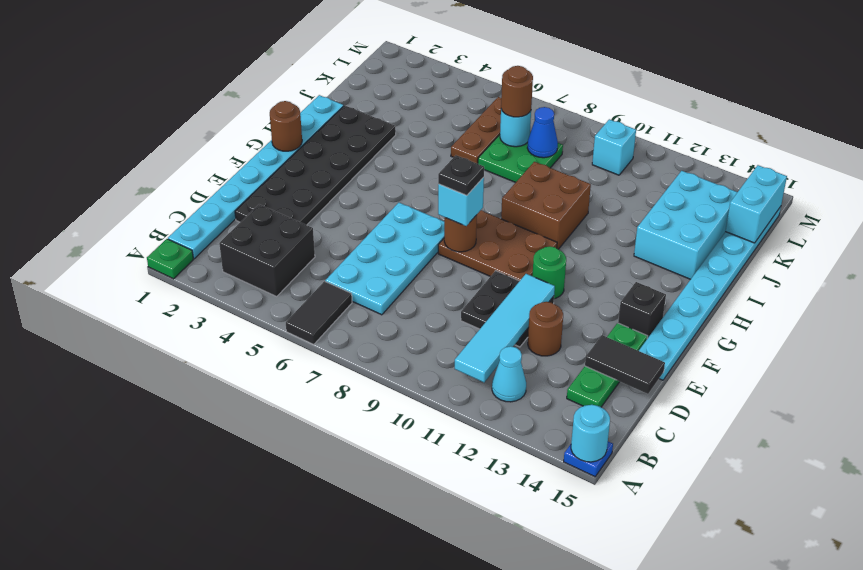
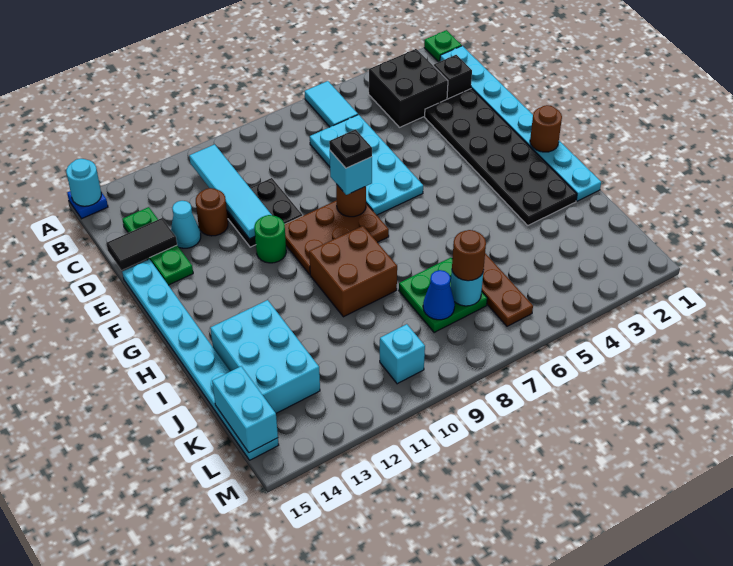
black tile A6:B6 level 1 -> cyan tile A6:B6 level 1
cyan cone B12 level 1 -> cyan cone D13 level 1
black brick F14 level 1 -> black brick C2 level 1

